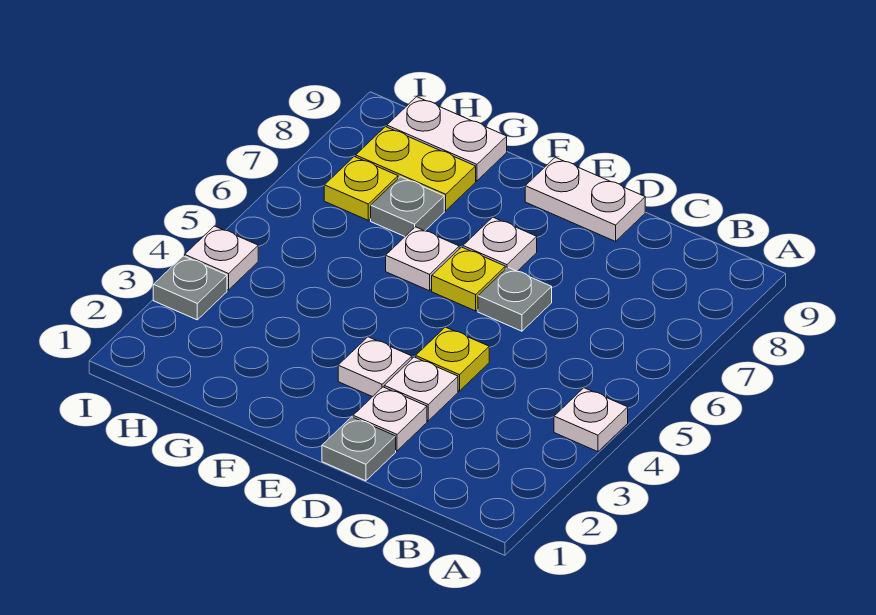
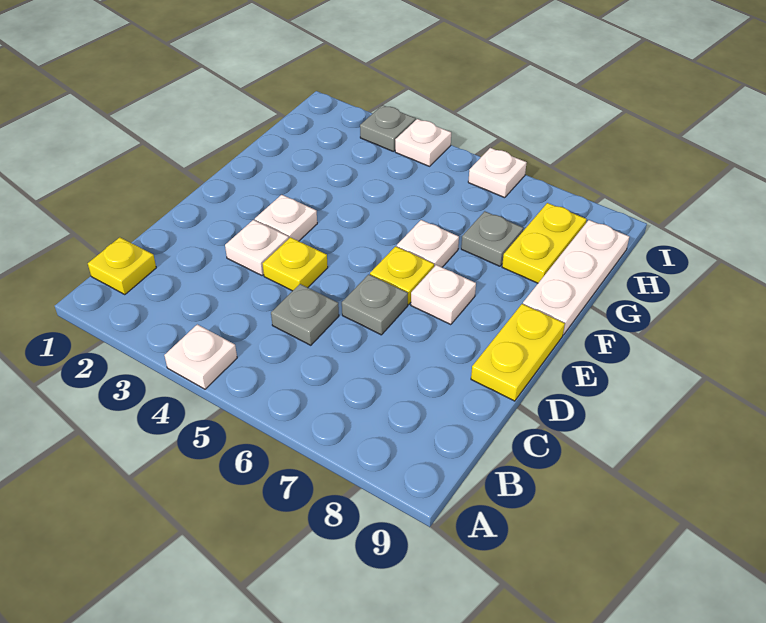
grey plate D1 level 1 -> grey plate C5 level 1
white plate D2 level 1 -> white plate I6 level 1
white plate D9:E9 level 1 -> yellow plate D9:E9 level 1
white plate G9:H9 level 1 -> white plate F9:H9 level 1
yellow plate H7 level 1 -> yellow plate B1 level 1

